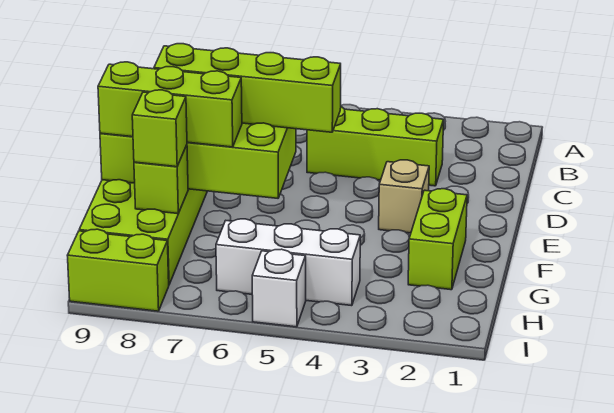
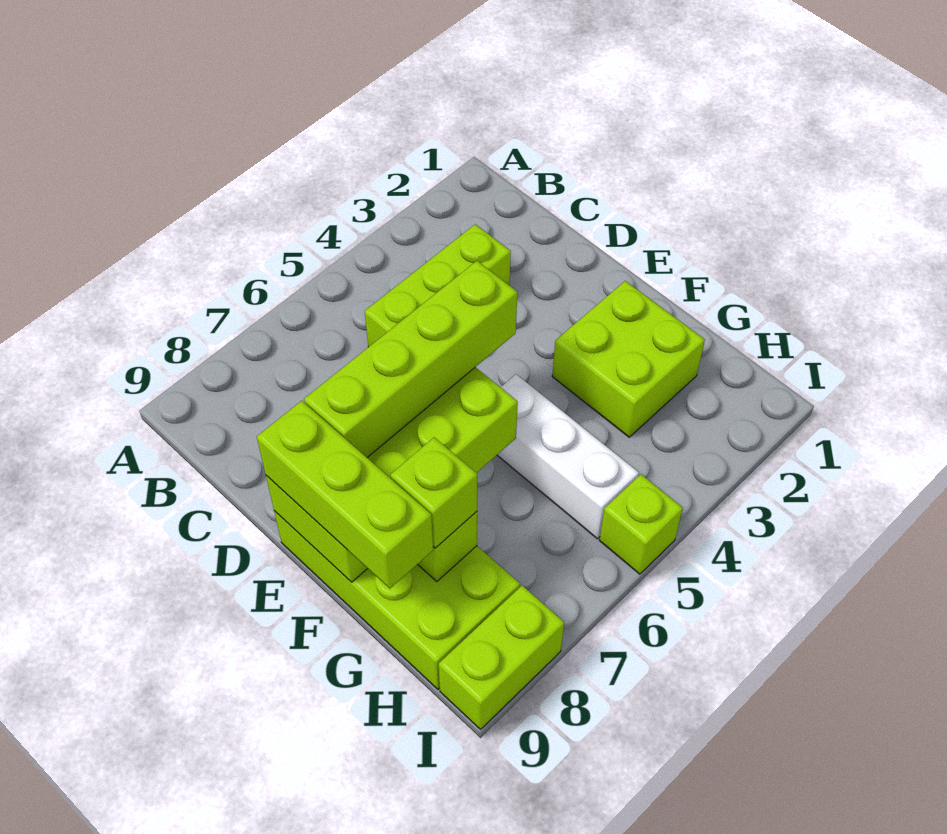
tan brick E3 level 1 -> none
lime brick F2:G2 level 1 -> lime brick F2:G3 level 1
lime brick F7:F9 level 3 -> lime brick E9:G9 level 3
white brick H4:H6 level 1 -> white brick F5:H5 level 1
white brick I5 level 1 -> lime brick I5 level 1

